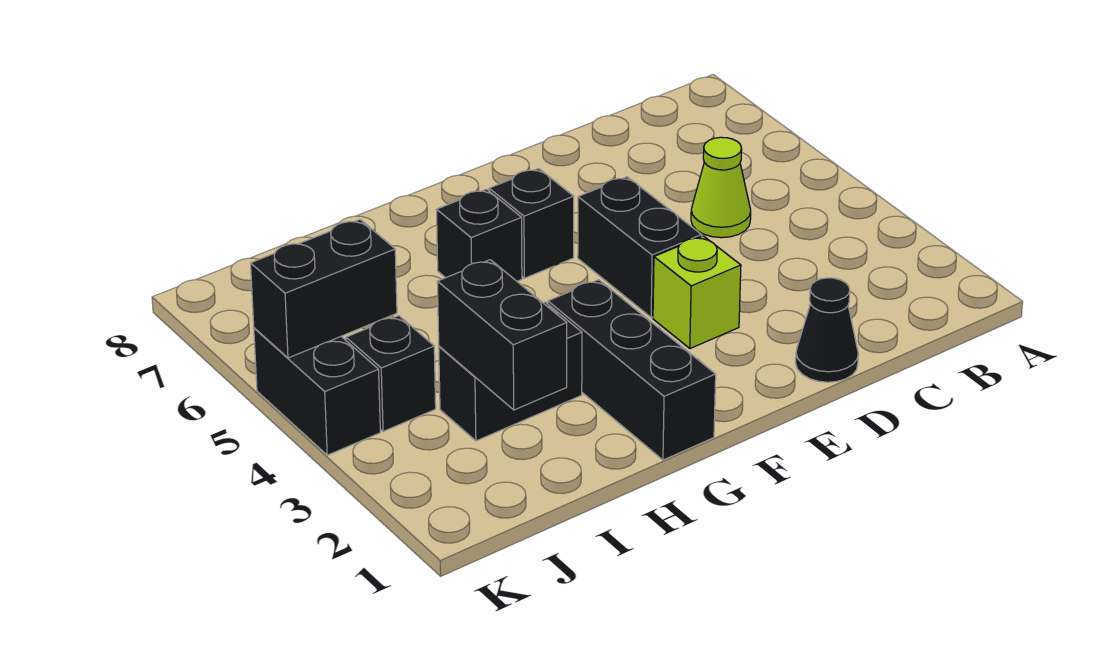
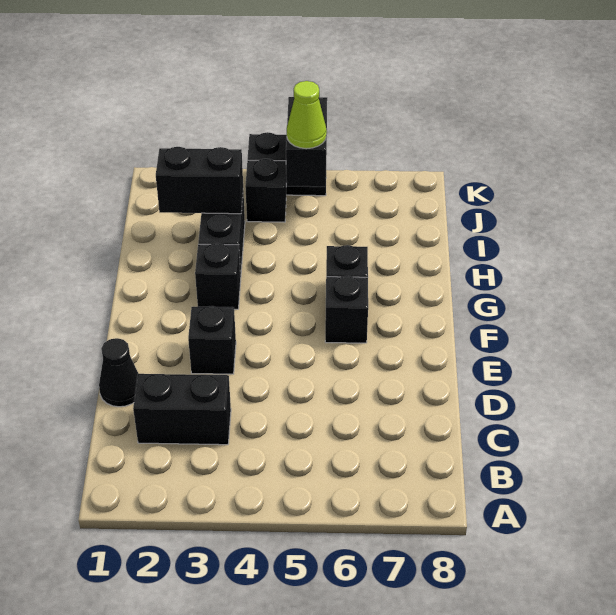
lime cone C5 level 1 -> lime cone J5 level 3
lime brick E3 level 1 -> black brick E3 level 1
black brick E4:E5 level 1 -> black brick C2:C3 level 1
black brick G1:G3 level 1 -> black brick G3 level 1

